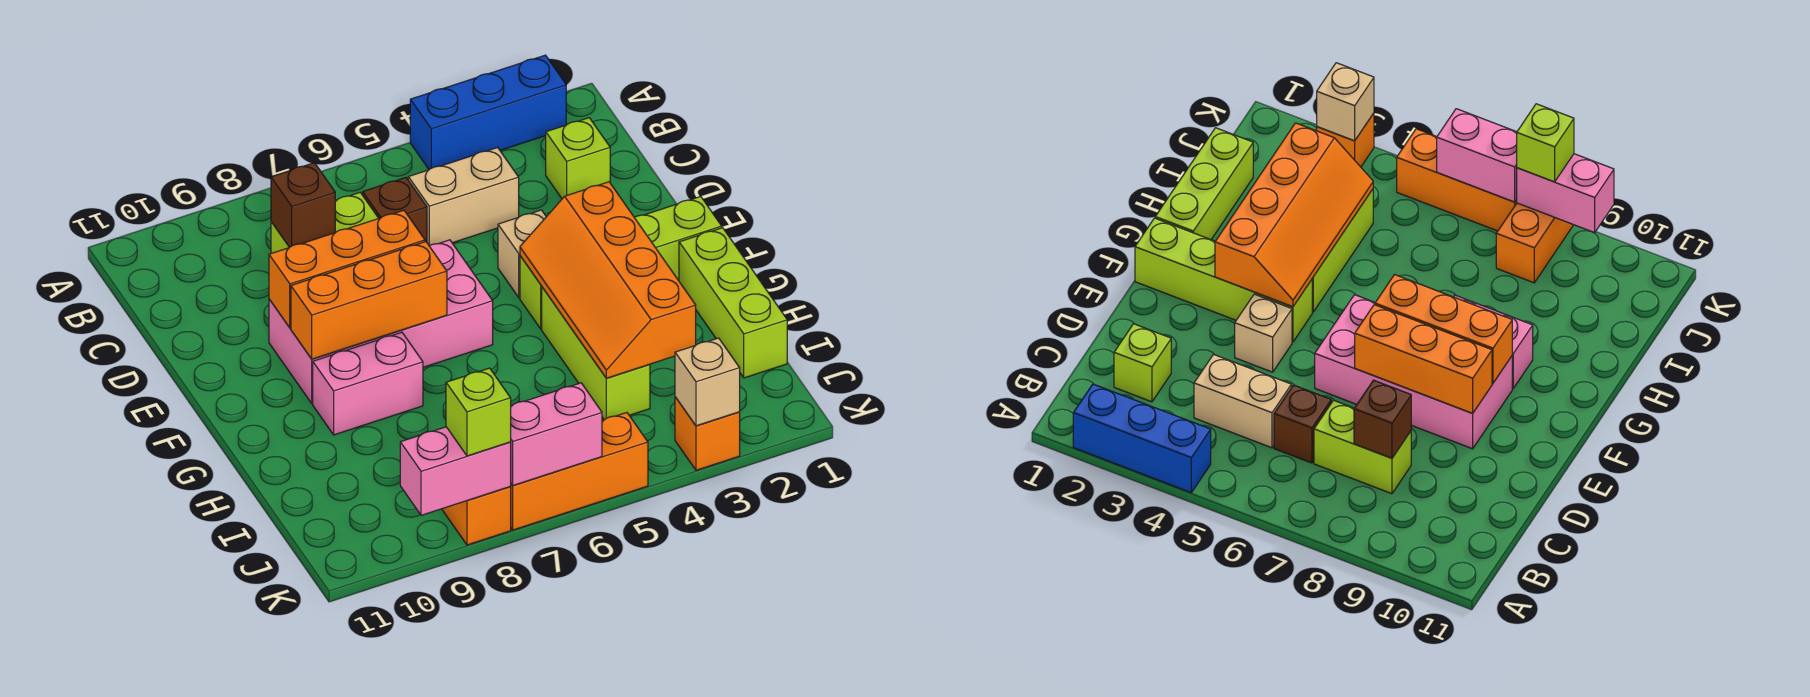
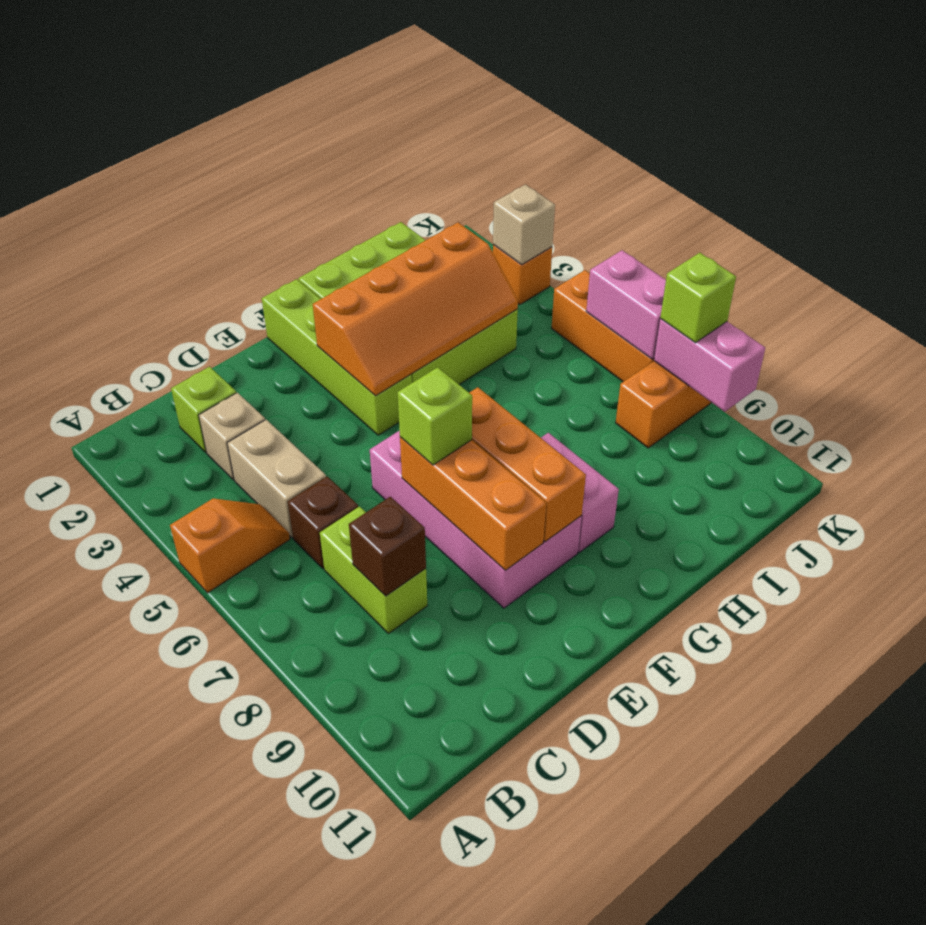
blue brick A2:A4 level 1 -> none
none -> orange slope A5:B5 level 1 top A
tan brick E4 level 1 -> tan brick C3 level 1
none -> lime brick E7 level 3

